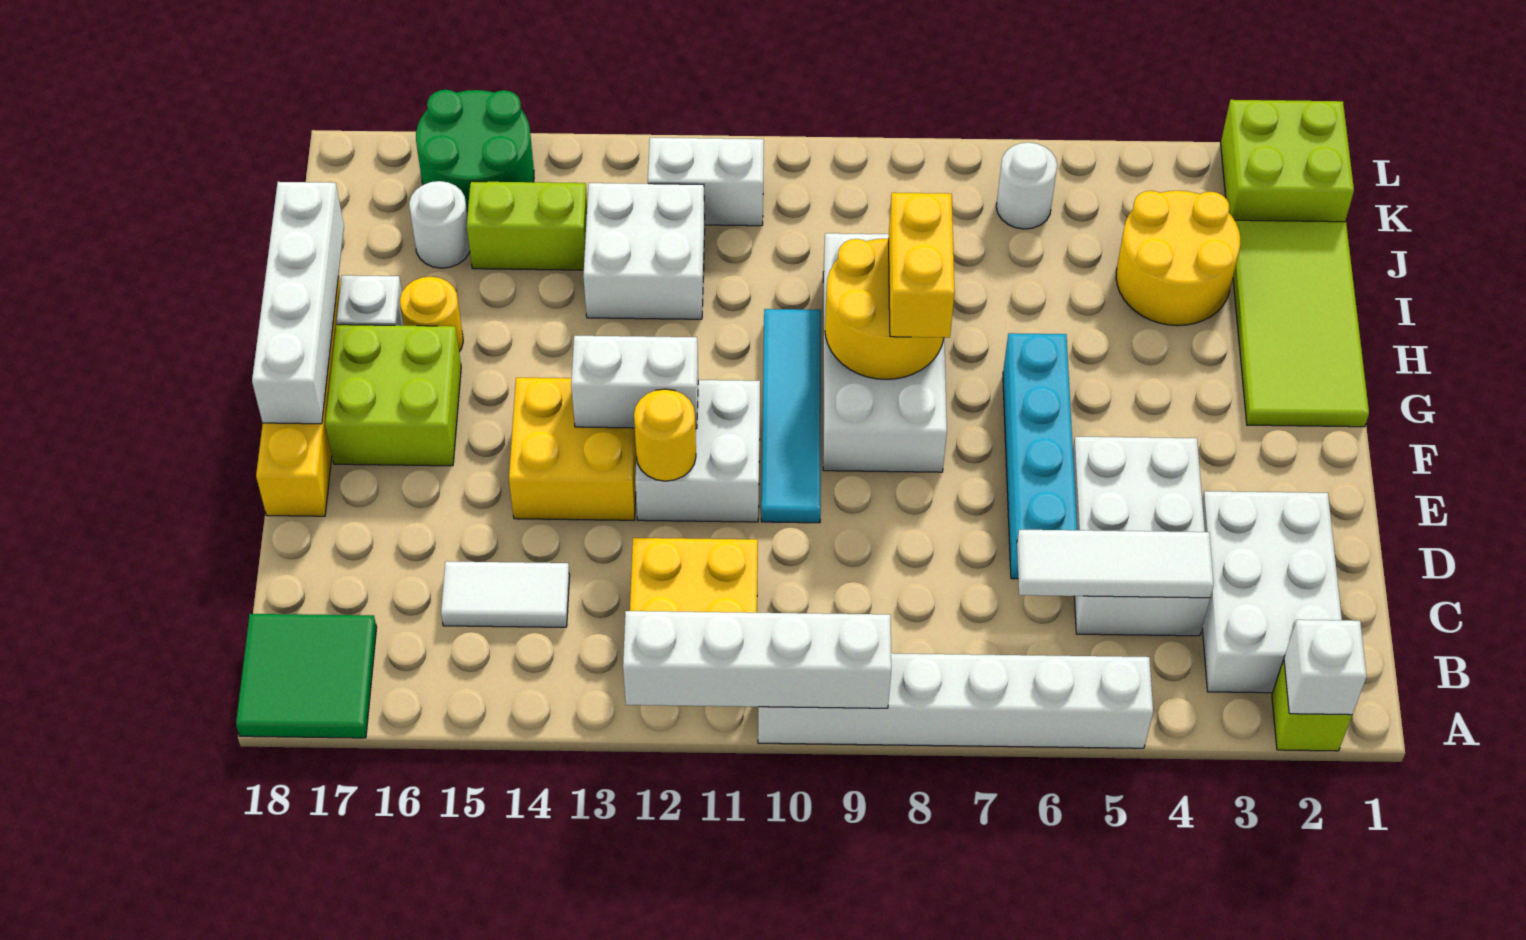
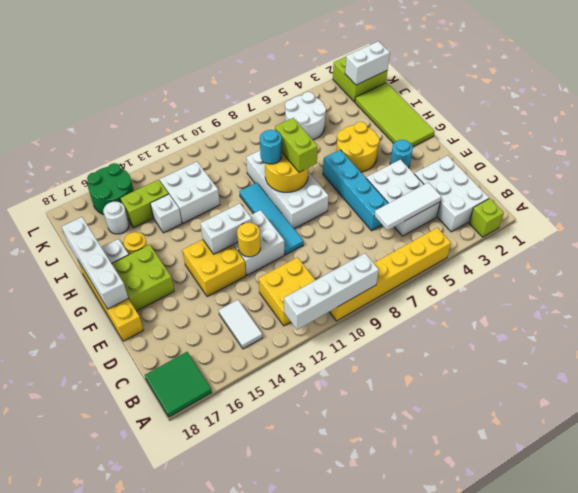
white brick A2 level 2 -> white brick I14 level 1
white brick A5:A10 level 1 -> yellow brick A5:A10 level 1
white tile C14:C15 level 1 -> white tile B14:C14 level 1
none -> cyan round brick F3 level 1
yellow brick G8:H8 level 3 -> lime brick G8:H8 level 3
none -> cyan round brick H9 level 3
yellow round brick I3:J4 level 1 -> yellow round brick G4:H5 level 1
white round brick K6 level 1 -> white round brick J5:K6 level 1
white brick K11:K12 level 1 -> white brick K1:K2 level 2

